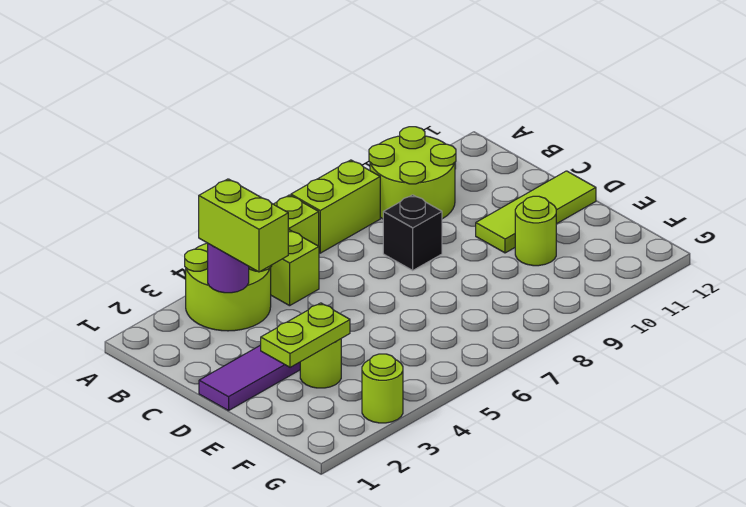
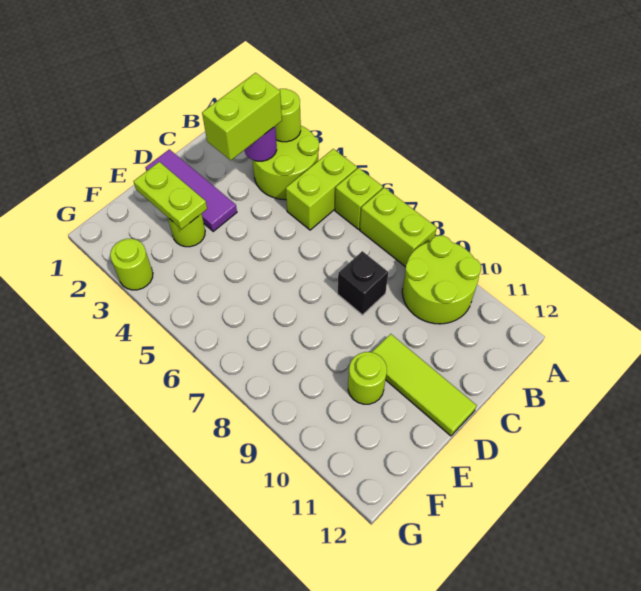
none -> lime round brick A3 level 2

